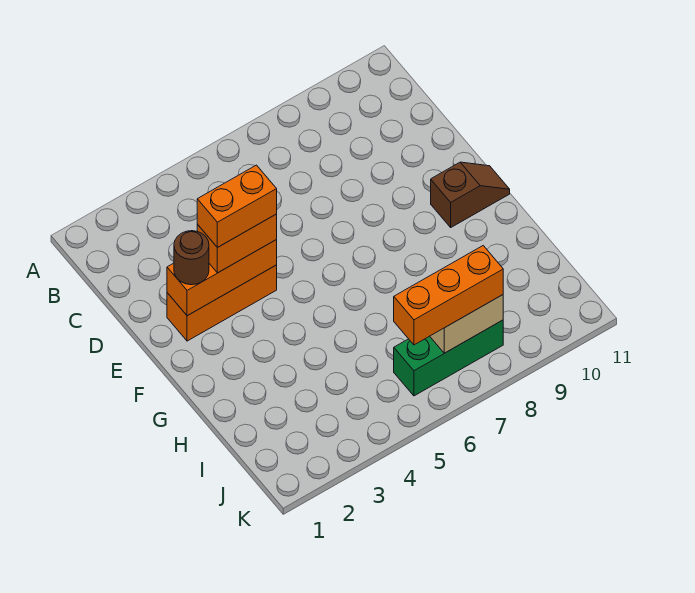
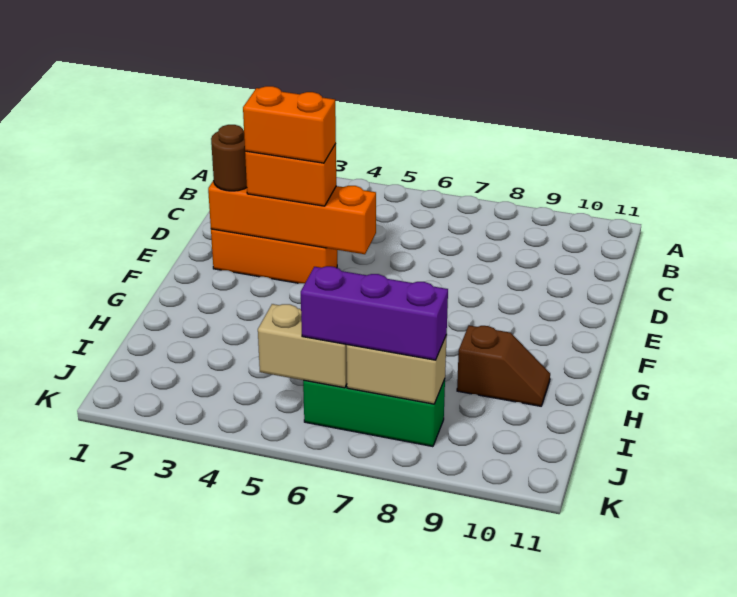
orange brick E2:E4 level 2 -> orange brick E2:E5 level 2
brown slope F10:F11 level 1 top 10 -> brown slope H9:H10 level 1 top 9
none -> tan brick J5:J6 level 2
orange brick J6:J8 level 3 -> purple brick J6:J8 level 3

